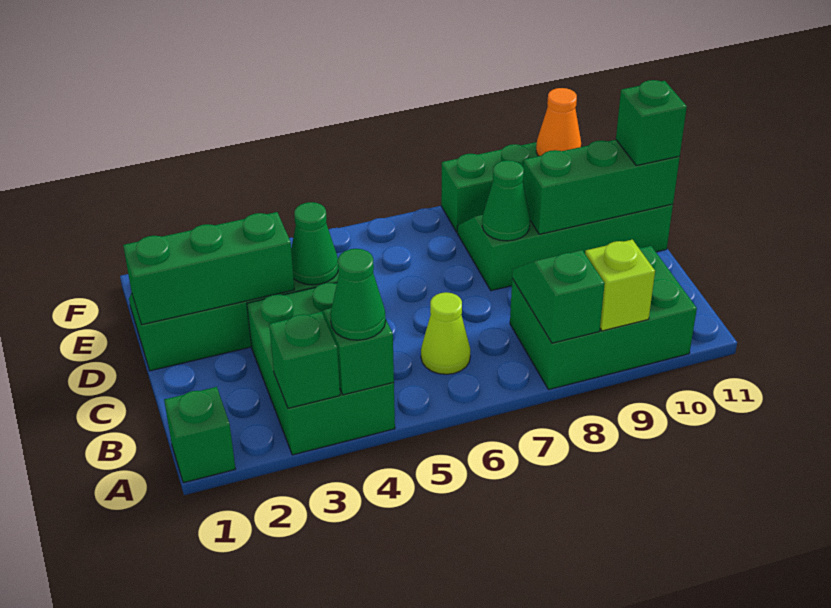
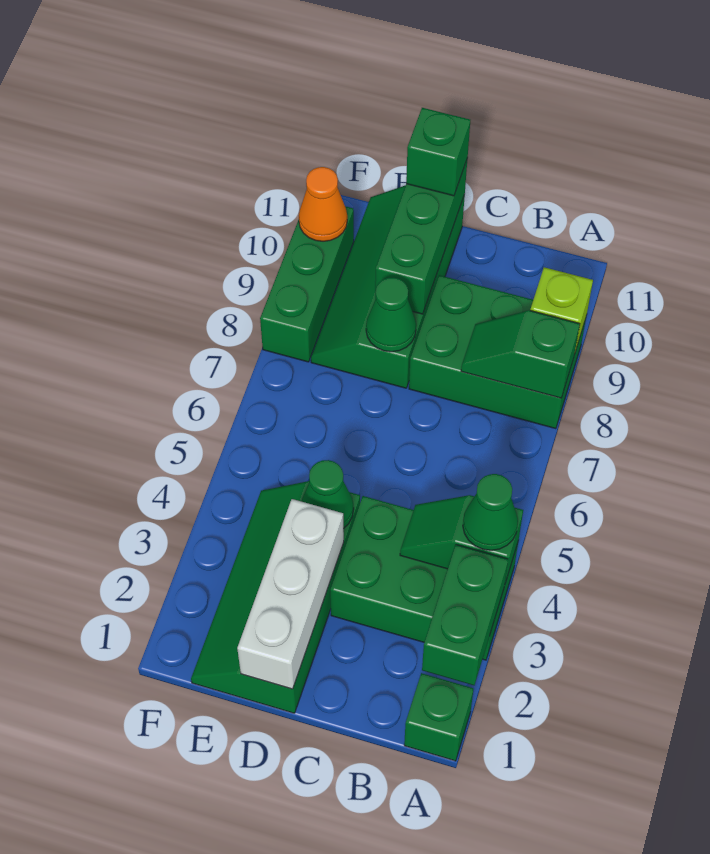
green brick A3 level 2 -> green brick A2:A3 level 2
green brick A8:B10 level 1 -> green brick A8:C9 level 1
lime cone B6 level 1 -> none
green brick D1:D3 level 2 -> white brick D1:D3 level 2

